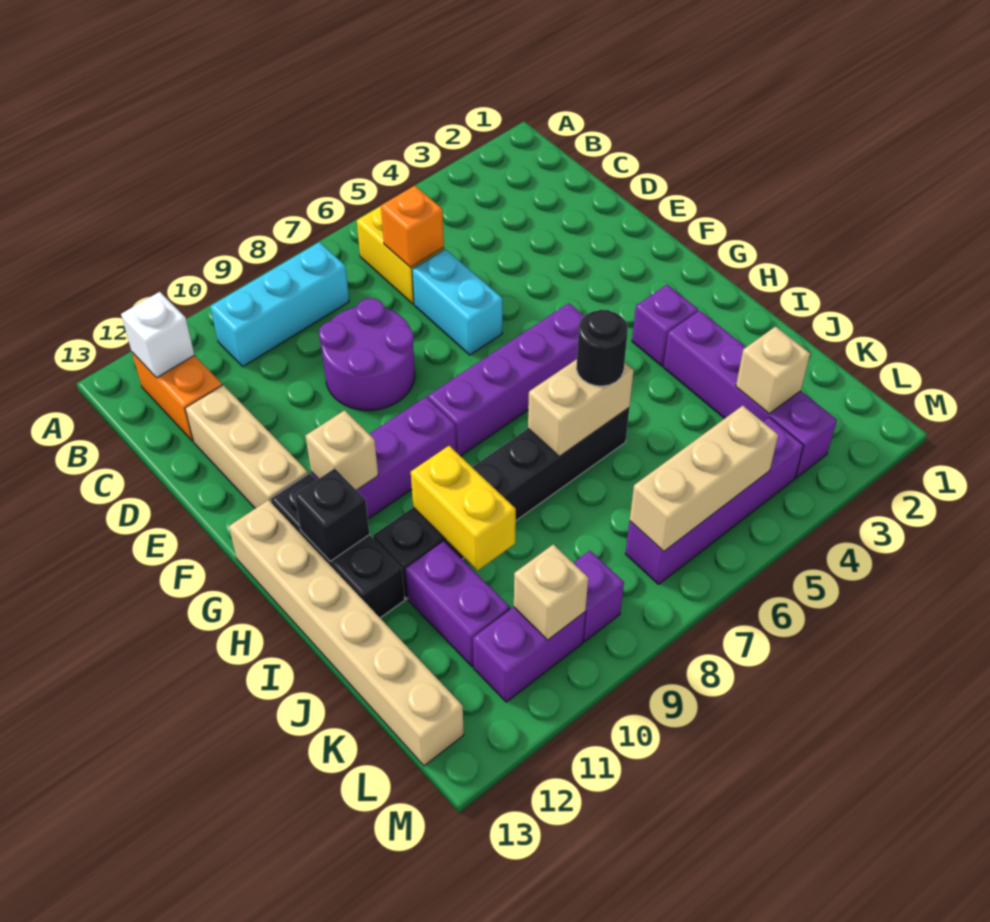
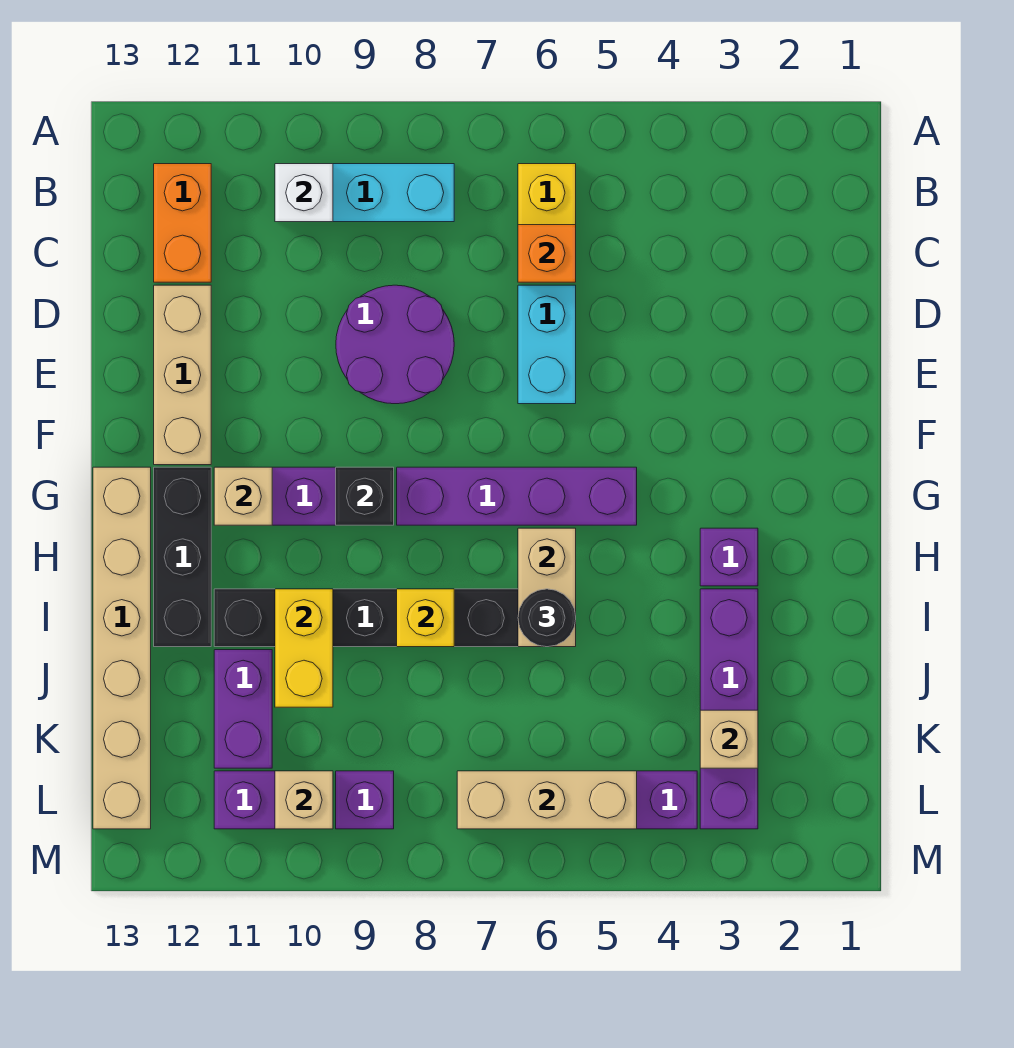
white brick B12 level 2 -> white brick B10 level 2
black brick H12 level 2 -> black brick G9 level 2
tan brick I6:I7 level 2 -> tan brick H6:I6 level 2
none -> yellow brick I8 level 2

